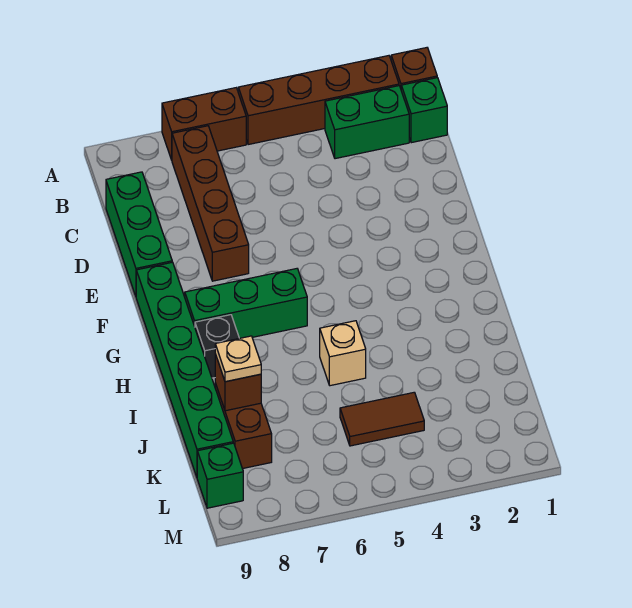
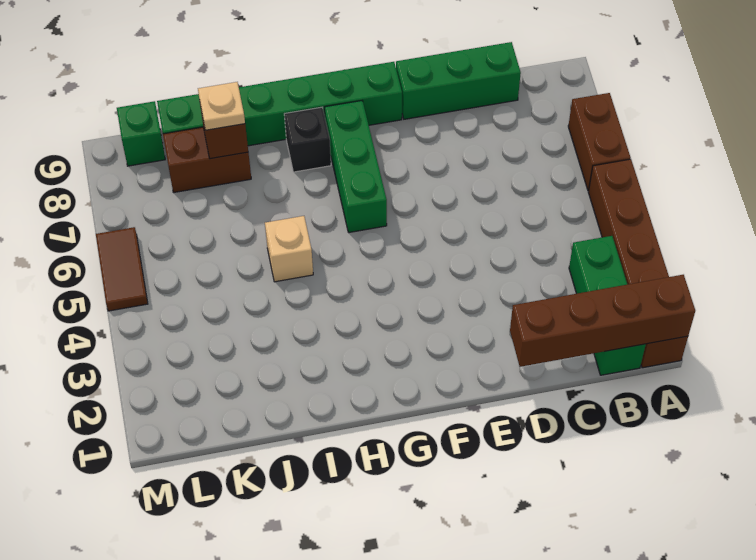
brown brick B7:E7 level 1 -> brown brick A1:D1 level 2
brown tile K4:K5 level 1 -> brown tile M5:M6 level 1

